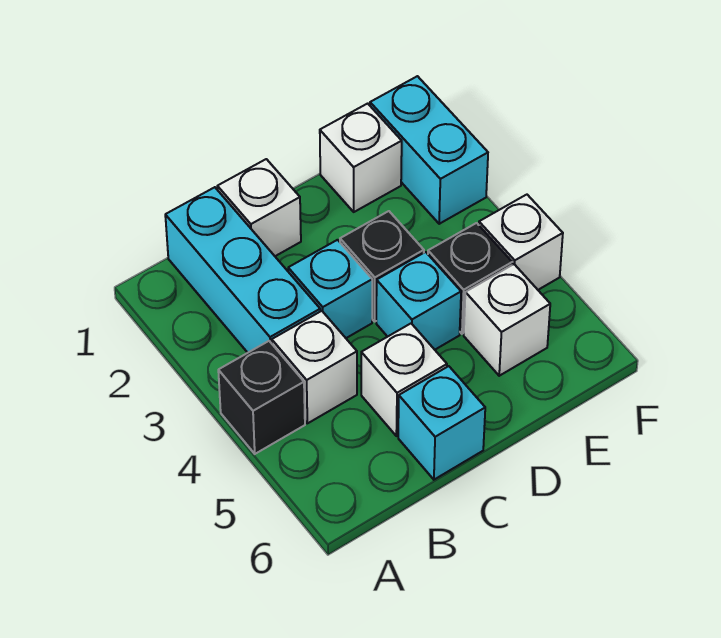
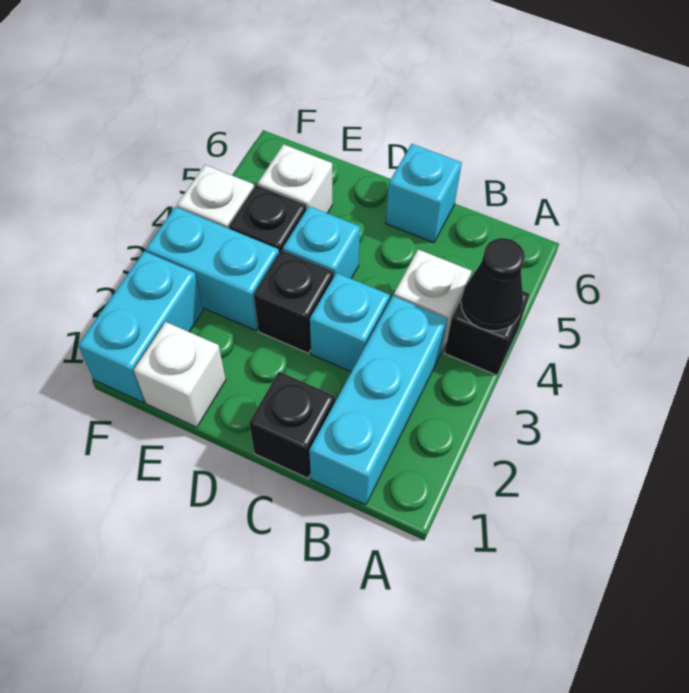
none -> black cone A4 level 2
white brick C1 level 1 -> black brick C1 level 1
white brick C5 level 1 -> none
none -> cyan brick E3:F3 level 1

